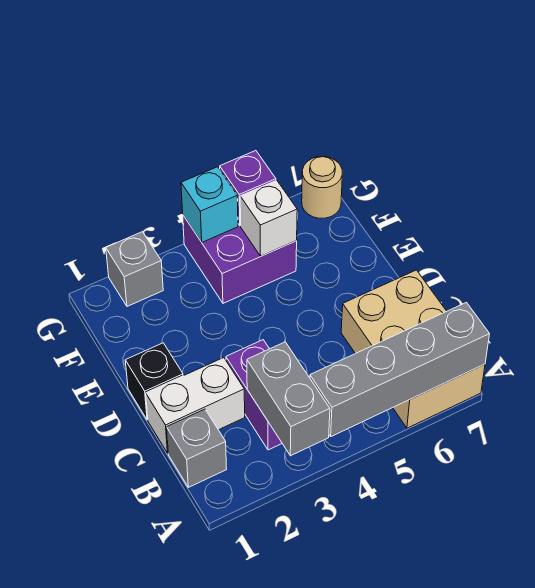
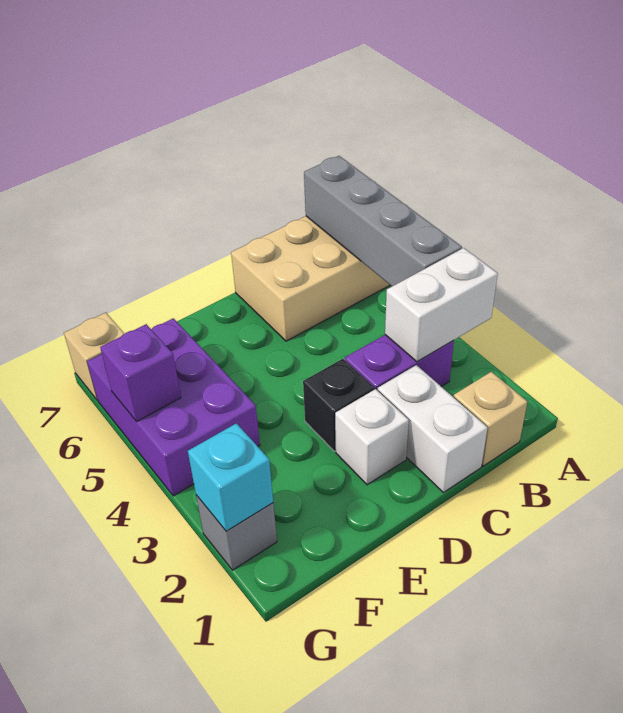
grey brick A3:B3 level 2 -> white brick A3:B3 level 2
grey brick B1 level 1 -> tan brick B1 level 1
black brick D1 level 1 -> black brick D3 level 1
purple brick F4:G5 level 1 -> purple brick F4:G6 level 1
white brick F5 level 2 -> white brick D2 level 1
cyan brick G4 level 2 -> cyan brick G2 level 2
tan round brick G7 level 1 -> tan brick G7 level 1

